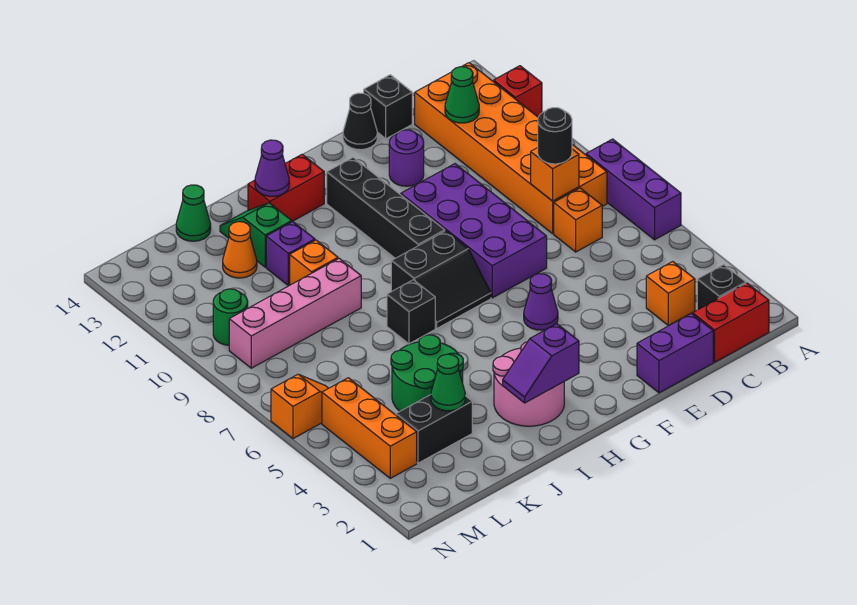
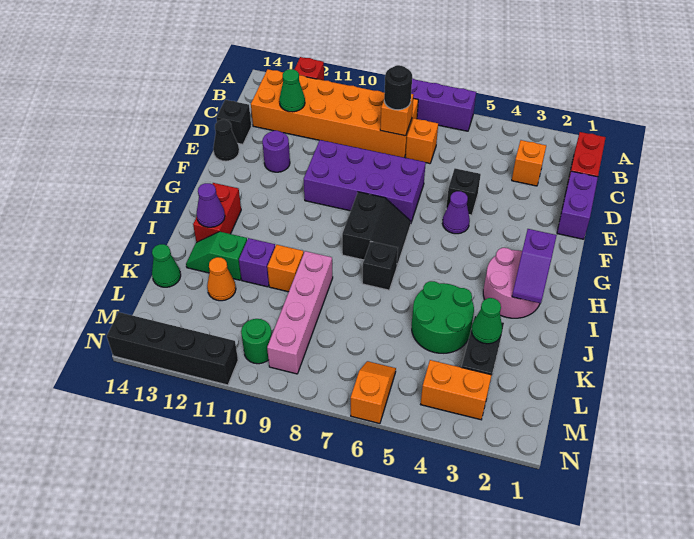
black brick B2 level 1 -> black brick E5 level 1
black brick G9:G12 level 1 -> black brick N11:N14 level 1
orange brick M3:M5 level 1 -> orange brick M3:M4 level 1

